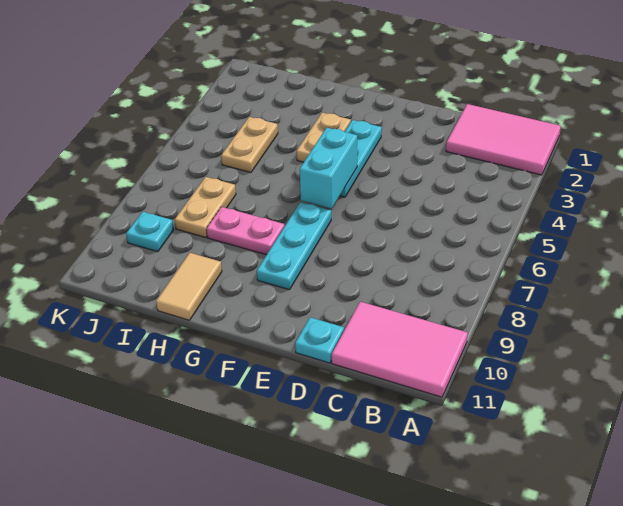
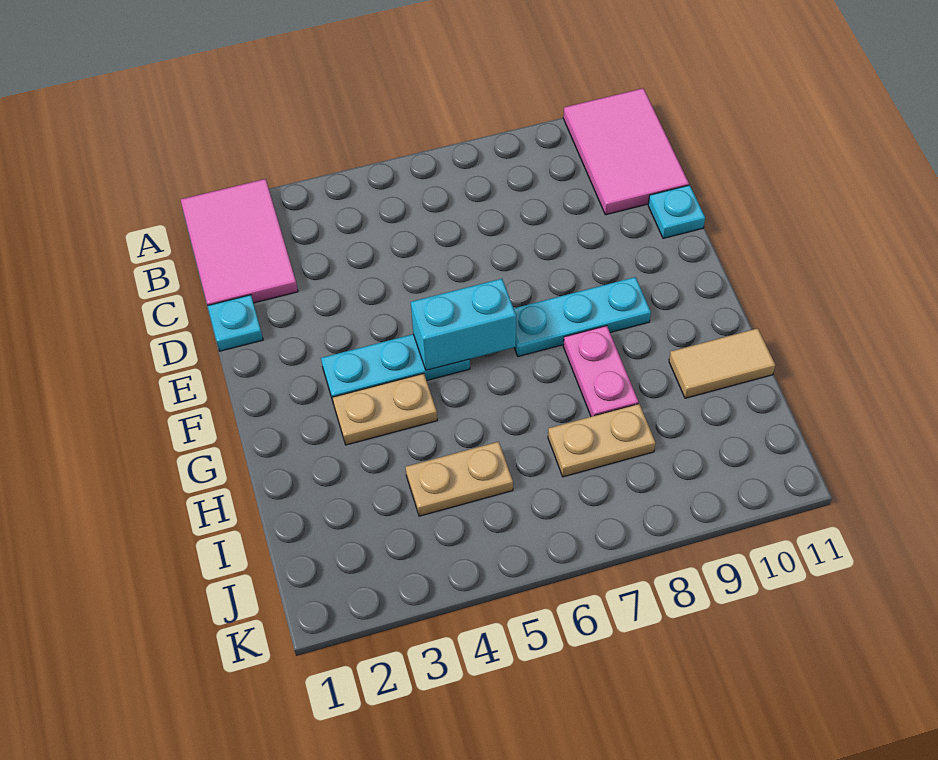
cyan plate J9 level 1 -> cyan plate D1 level 1

